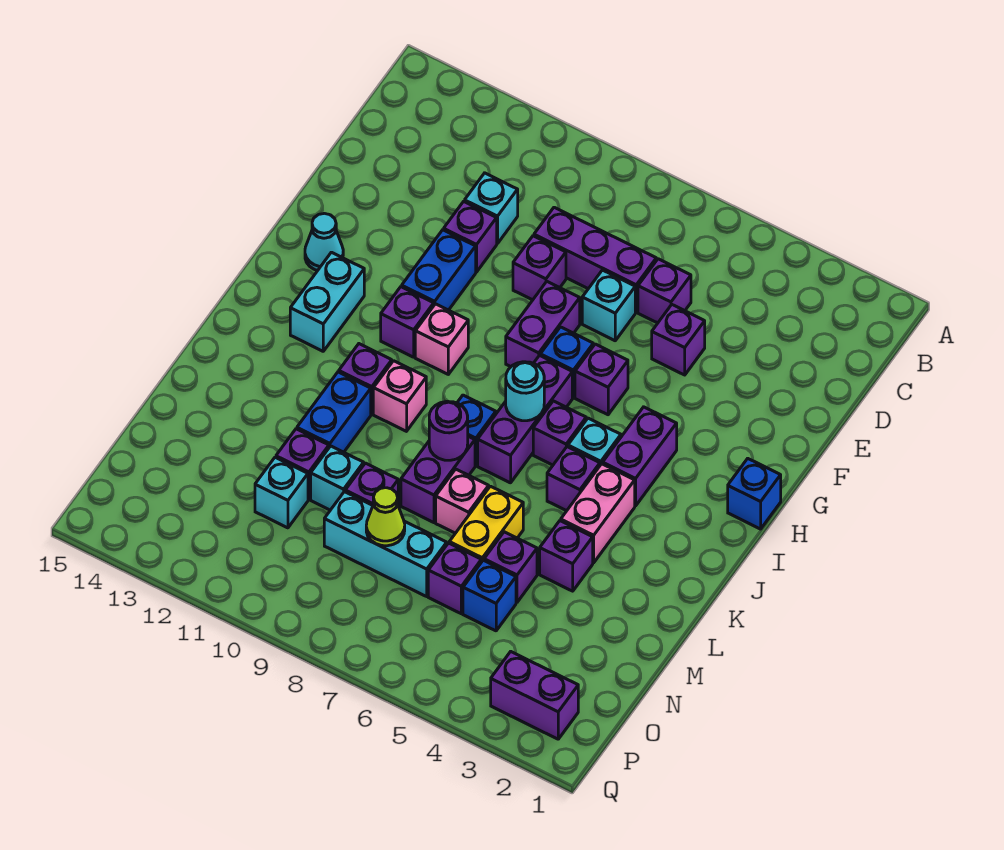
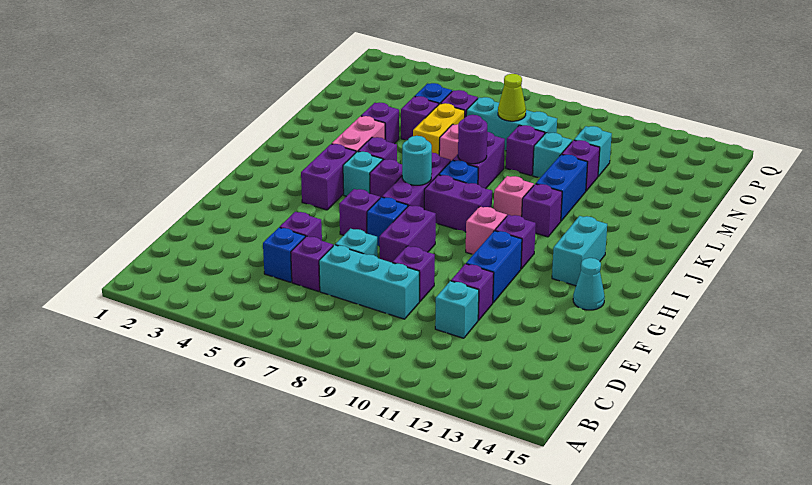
purple brick D7:D9 level 1 -> cyan brick D7:D9 level 1
blue brick H1 level 1 -> blue brick D5 level 1
purple brick P2:P3 level 1 -> purple brick I8:I9 level 1

